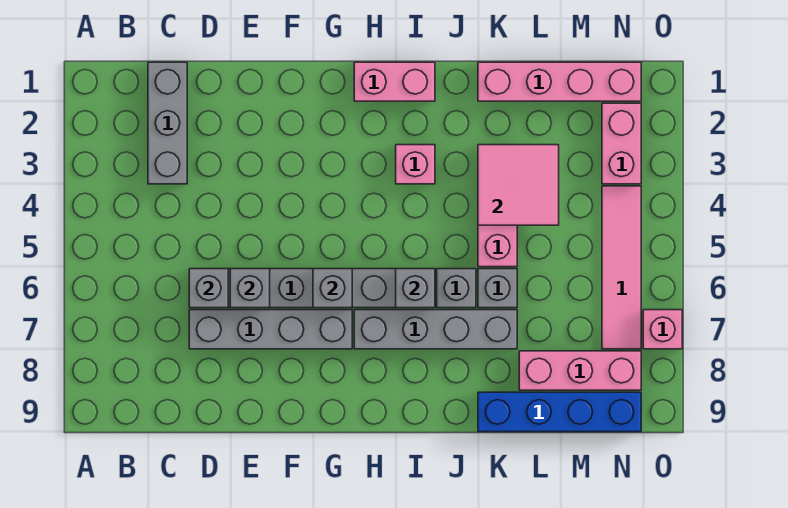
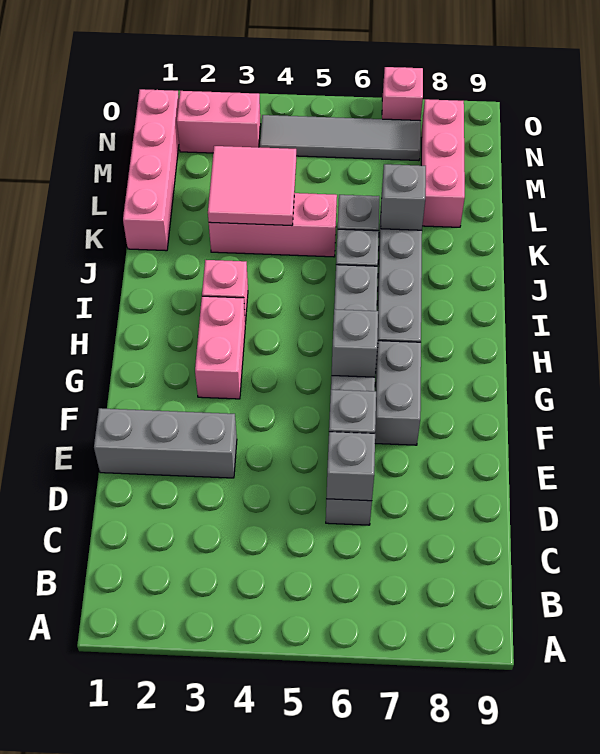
grey brick C1:C3 level 1 -> grey brick E1:E3 level 1
grey brick D7:G7 level 1 -> grey brick F7:G7 level 1
pink brick H1:I1 level 1 -> pink brick G3:H3 level 1
grey brick I6 level 2 -> grey brick K7 level 2
blue brick K9:N9 level 1 -> none
pink tile N4:N7 level 1 -> grey tile N4:N7 level 1

